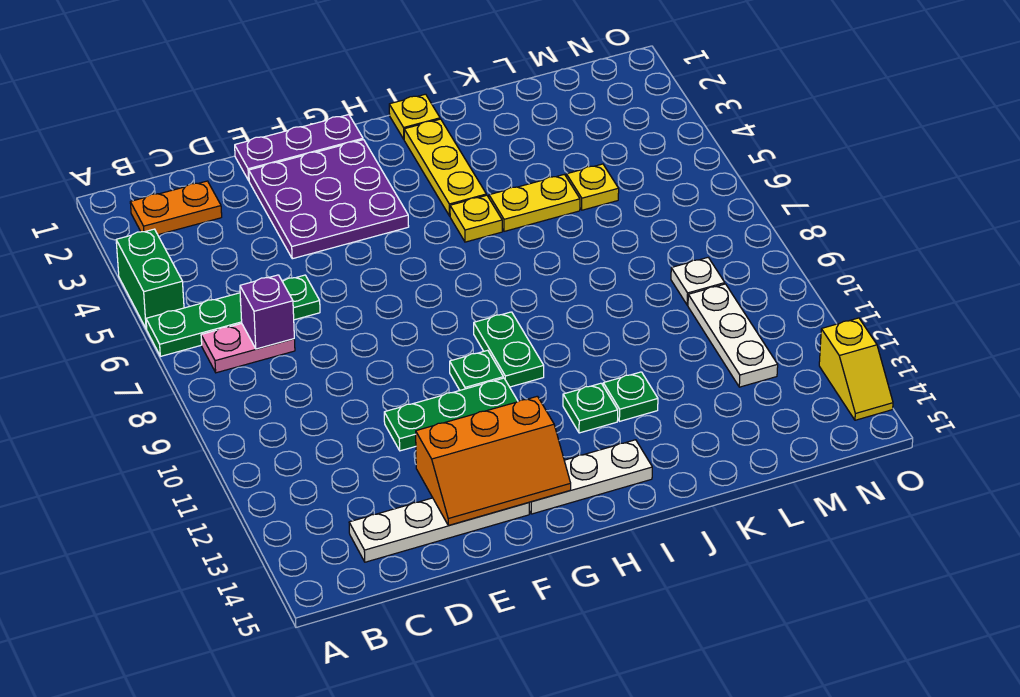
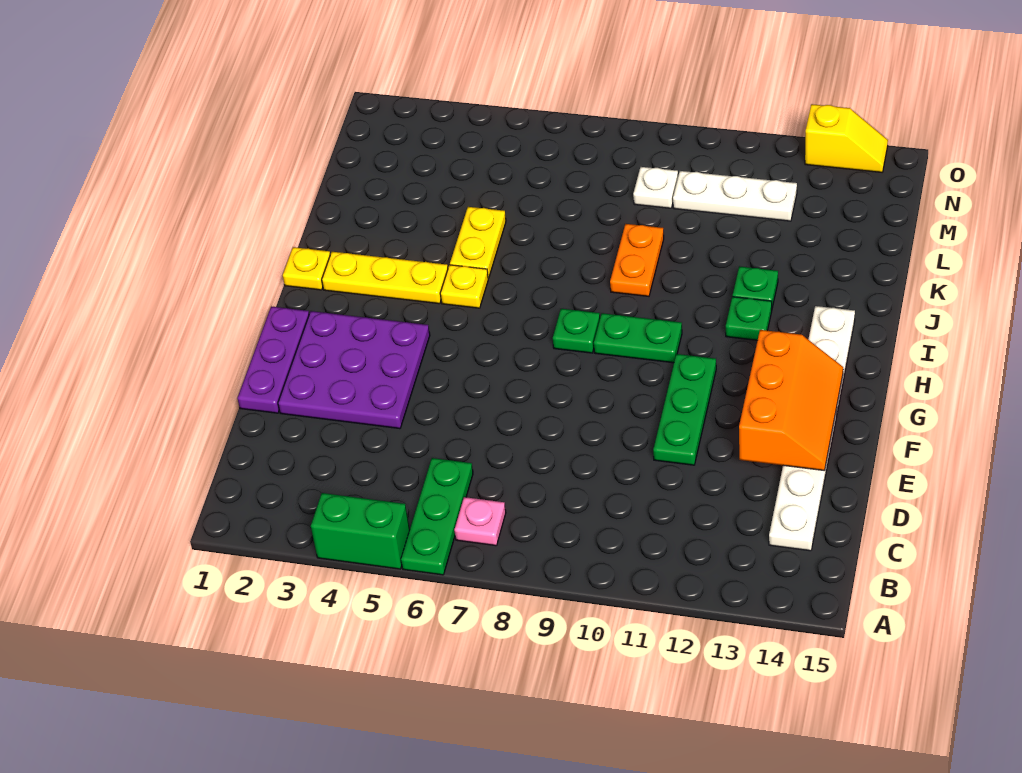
green plate A6:D6 level 1 -> green plate A6:C6 level 1
orange plate B2:C2 level 1 -> orange plate J9:K9 level 1
pink plate B7:C7 level 1 -> pink plate B7 level 1
purple brick C7 level 2 -> none
green plate G10 level 1 -> green plate H8 level 1
yellow plate L5 level 1 -> none

